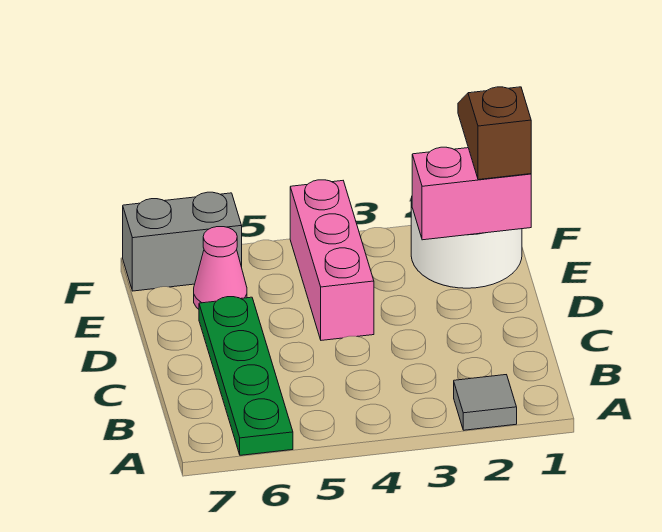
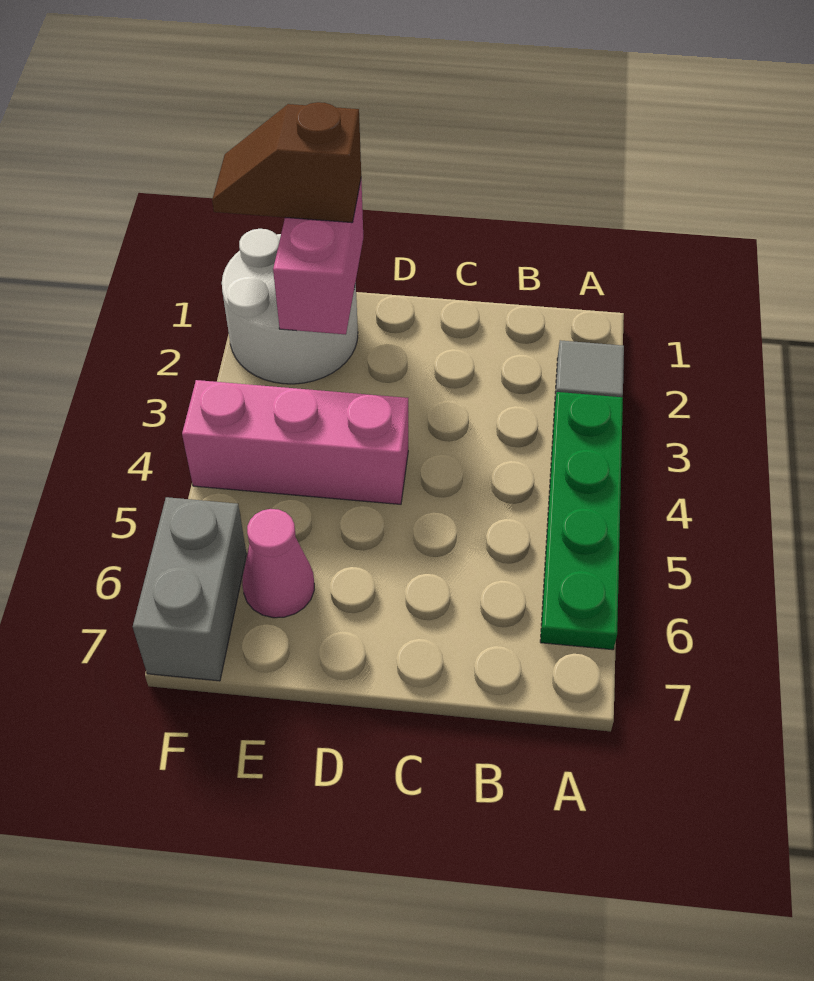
green plate A6:D6 level 1 -> green plate A3:A6 level 1

